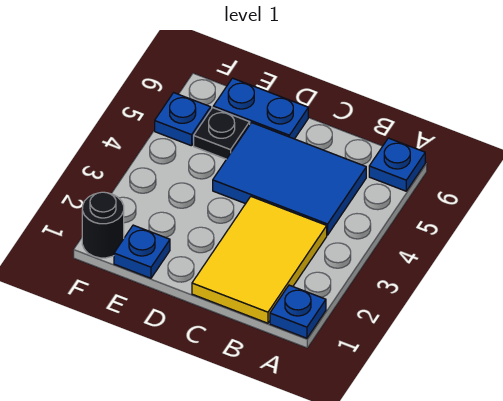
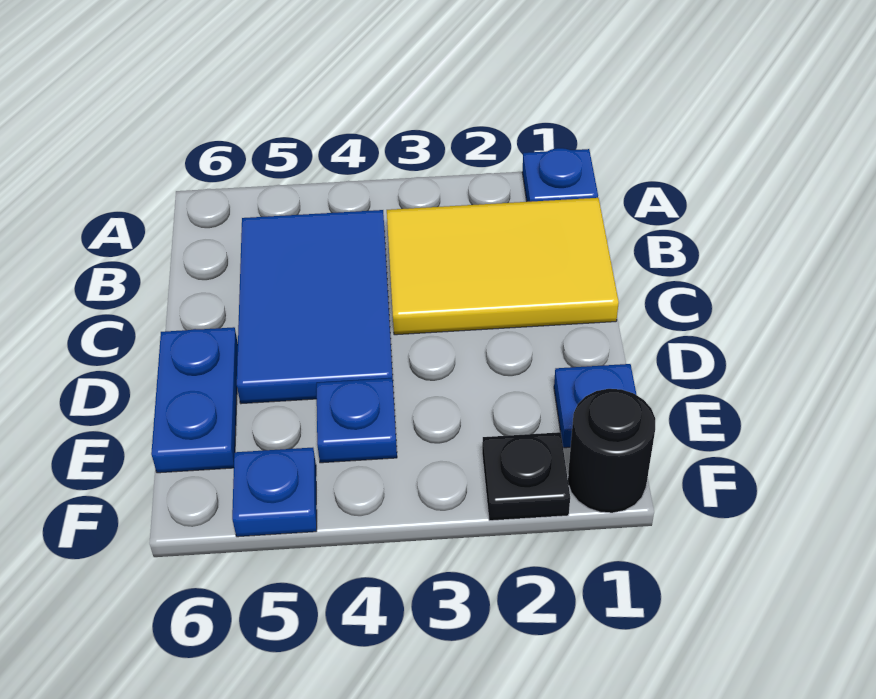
blue plate A6 level 1 -> blue plate E4 level 1
black plate E5 level 1 -> black plate F2 level 1

